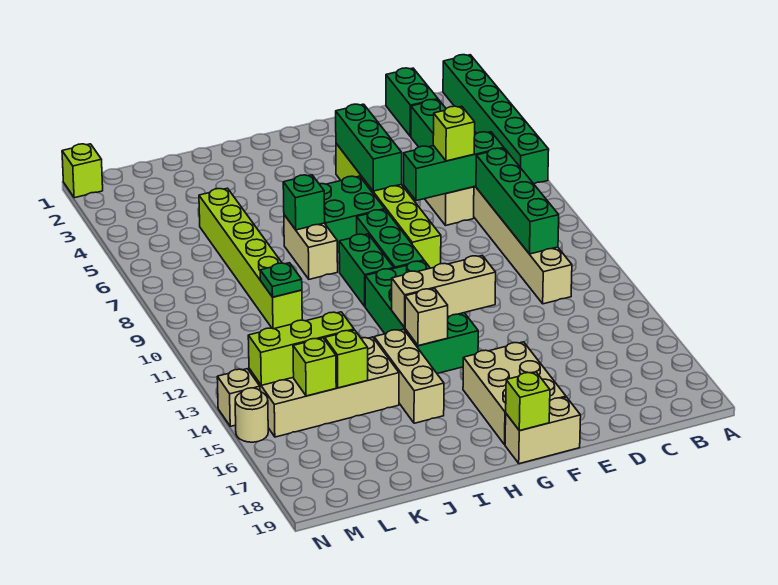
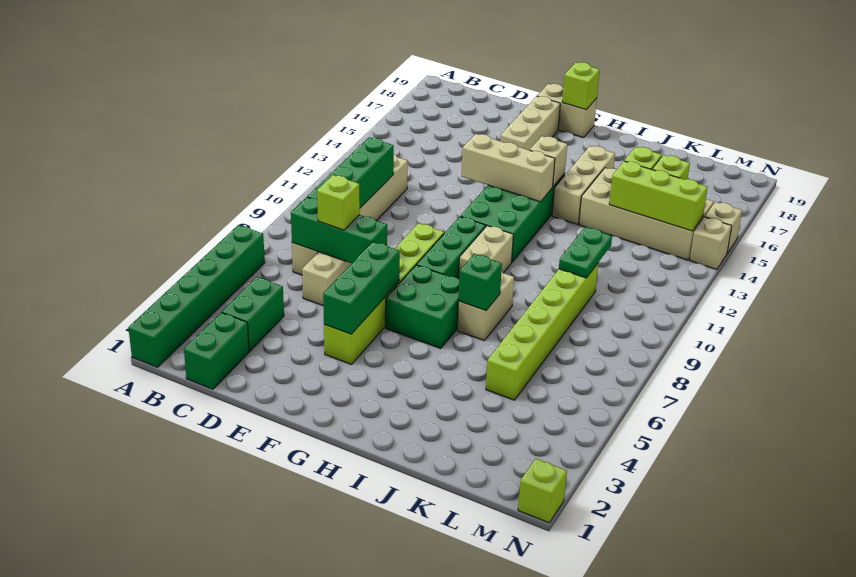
tan brick F16:G18 level 1 -> tan brick F16:F18 level 1
green brick H9:H10 level 1 -> tan brick H9:H10 level 1
green plate K10 level 2 -> green plate K10:K11 level 2
tan round brick N15 level 1 -> tan brick N15 level 1

